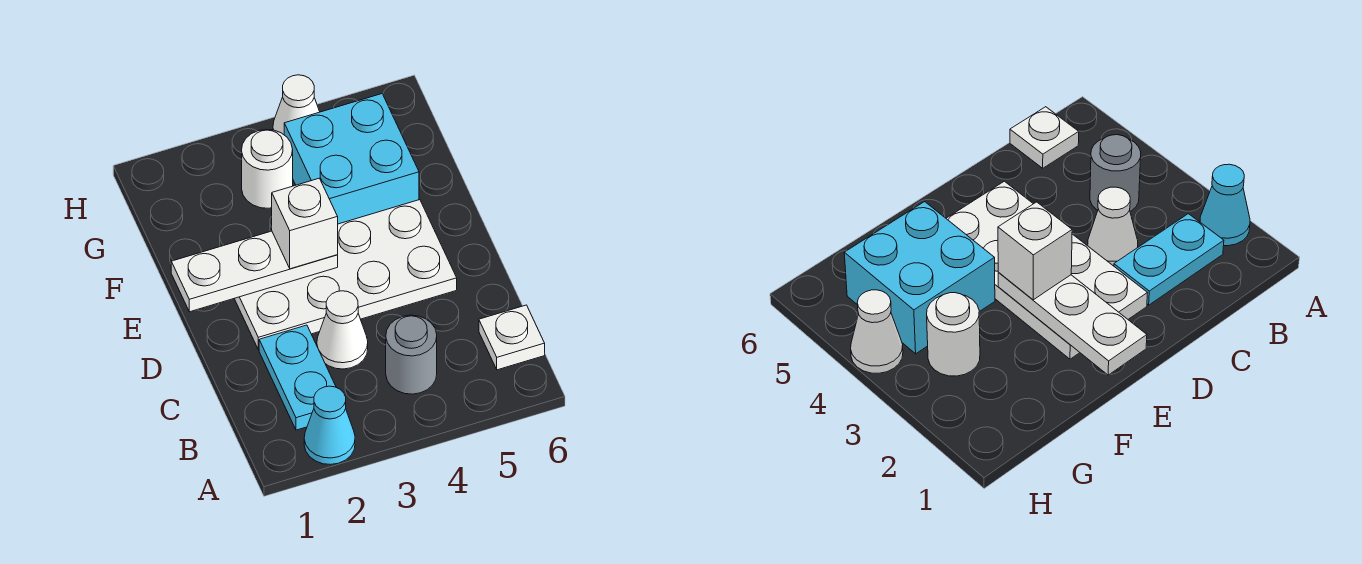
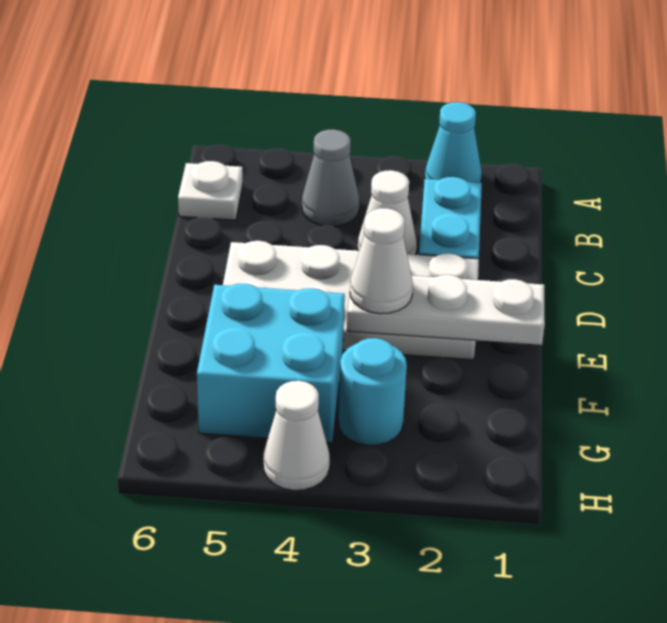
grey round brick B4 level 1 -> grey cone B4 level 1
white brick E3 level 3 -> white cone E3 level 3
white round brick G3 level 1 -> cyan round brick G3 level 1

